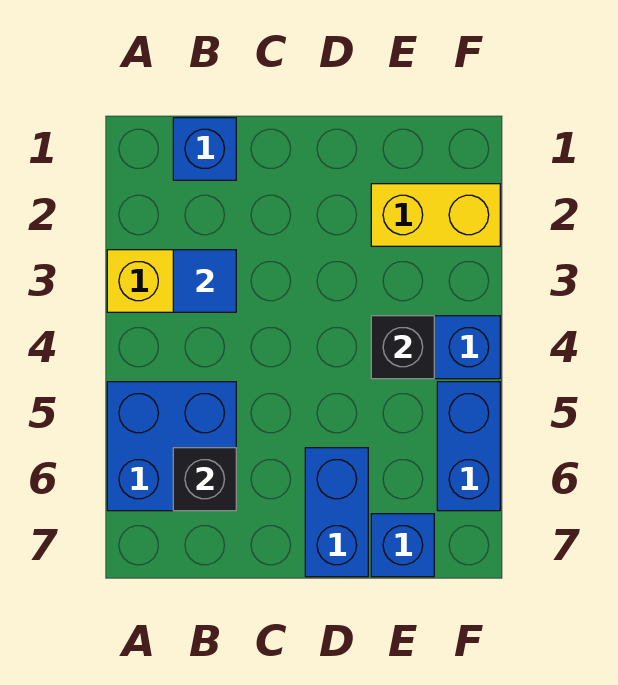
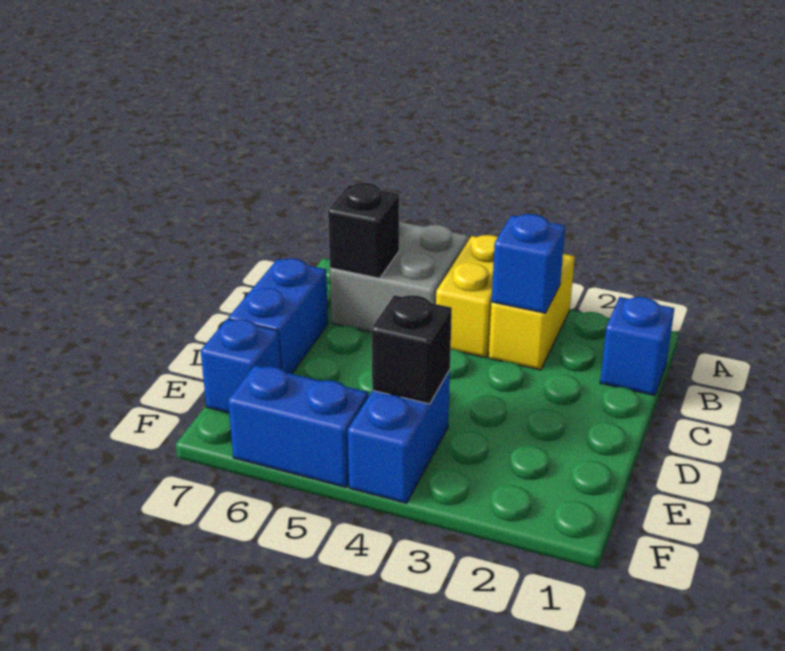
blue brick A5:B6 level 1 -> grey brick A5:B6 level 1
blue tile B3 level 2 -> blue brick B3 level 2
blue brick D6:D7 level 1 -> blue brick C7:D7 level 1
yellow brick E2:F2 level 1 -> yellow brick A4:B4 level 1

